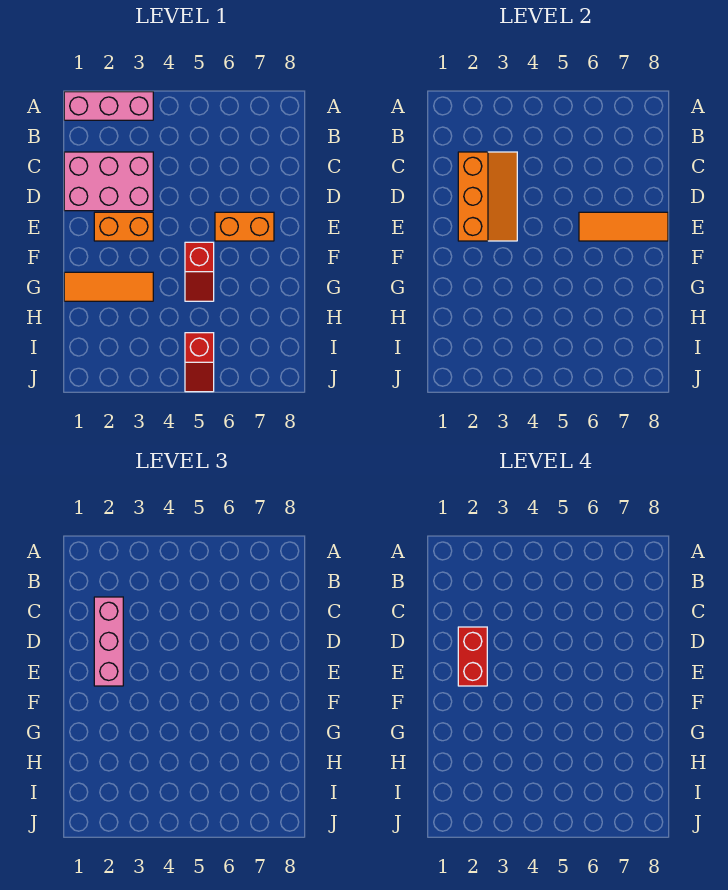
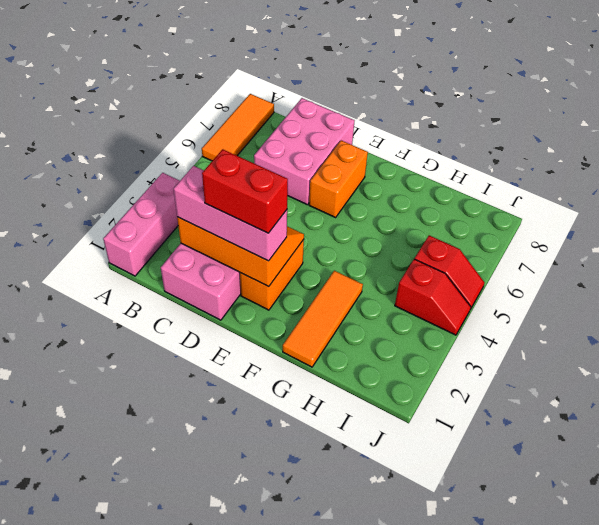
none -> pink brick C6:D8 level 1
orange tile E6:E8 level 2 -> orange tile A6:A8 level 1
red slope F5:G5 level 1 top F -> red slope I4:J4 level 1 top I

